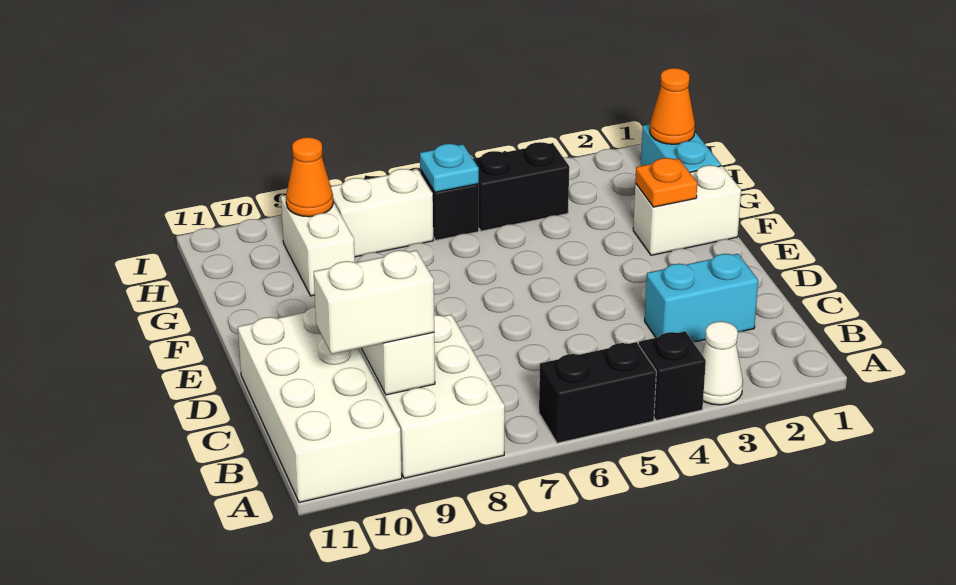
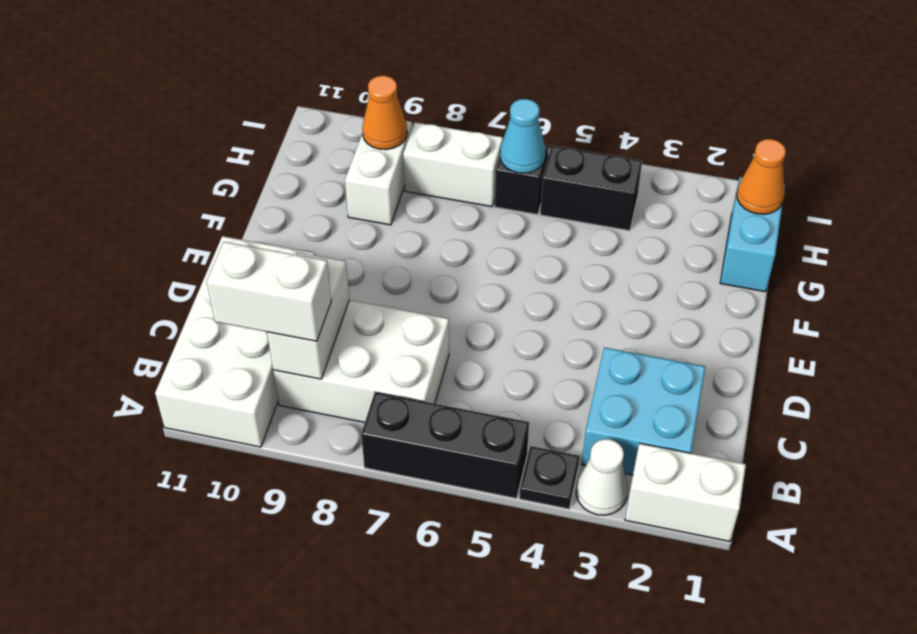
black brick A4 level 1 -> black plate A4 level 1
black brick A5:A6 level 1 -> black brick A5:A7 level 1
white brick A8:C9 level 1 -> white brick B7:C9 level 1
cyan brick C2:C3 level 1 -> cyan brick B2:C3 level 1
white brick F1:F2 level 1 -> white brick A1:A2 level 1
orange plate F2 level 2 -> none
cyan plate H6 level 2 -> cyan cone H6 level 2

